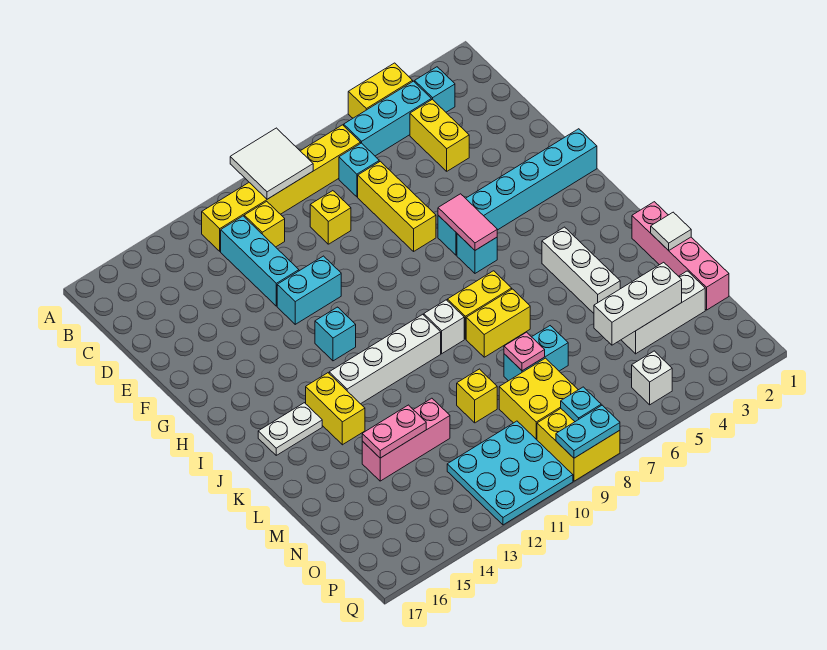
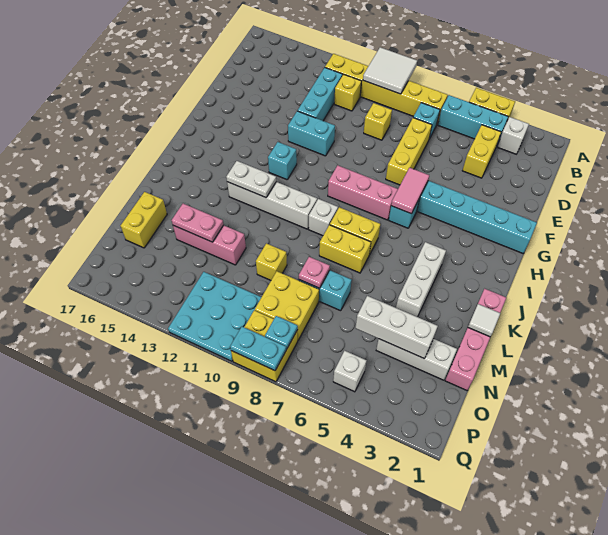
cyan brick B3 level 1 -> white brick B3 level 1
none -> pink brick H7:H9 level 1
yellow brick J14:K14 level 1 -> yellow brick M16:N16 level 1
white plate J15:J16 level 1 -> white plate J12:J13 level 2

